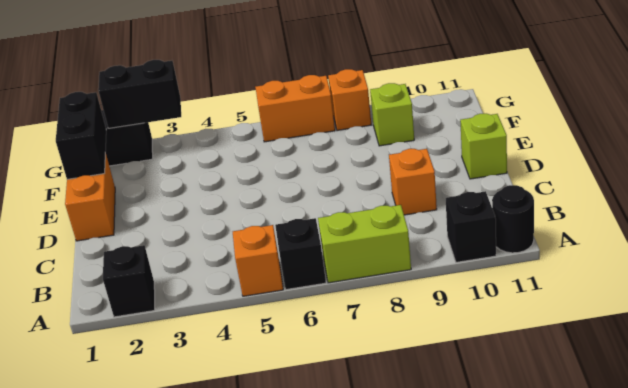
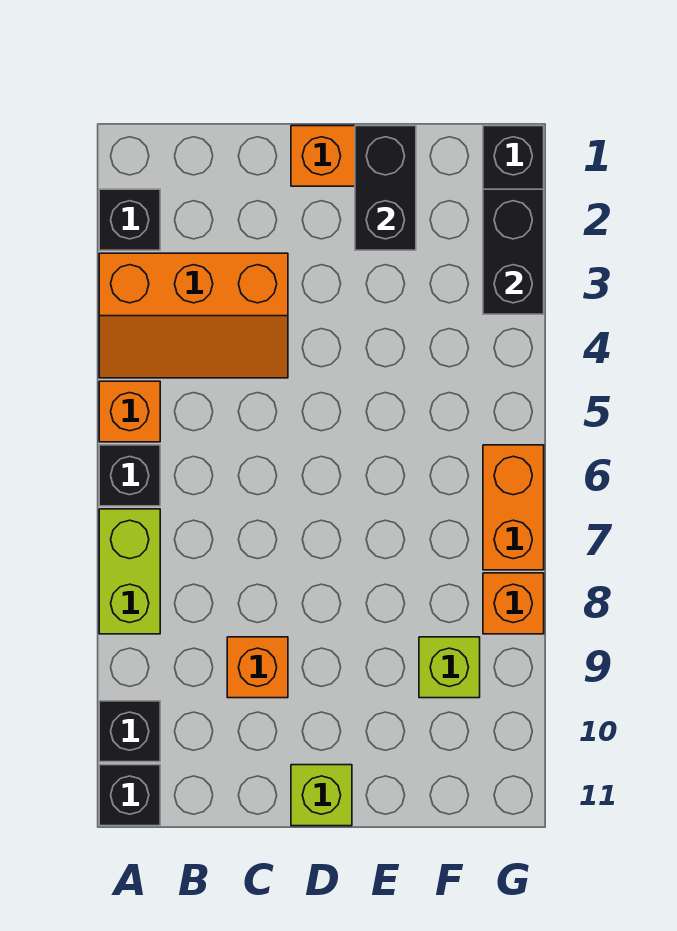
none -> orange slope A3:C4 level 1 top 3
black round brick A11 level 1 -> black brick A11 level 1
black brick E1:F1 level 2 -> black brick E1:E2 level 2

